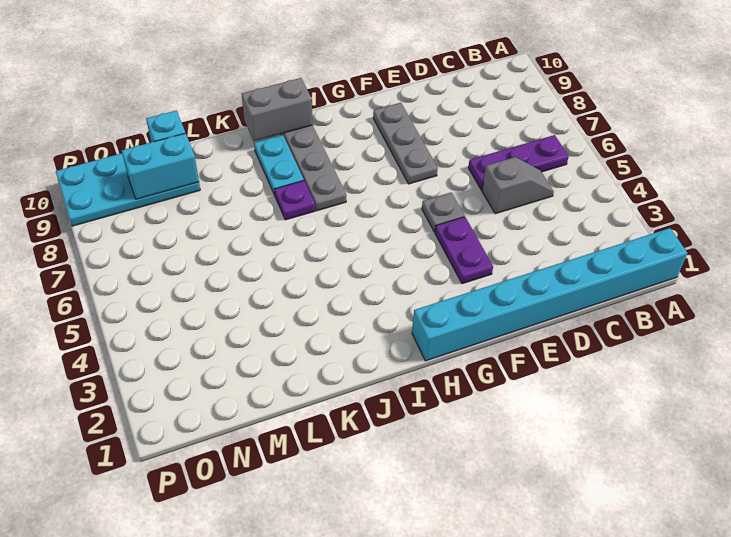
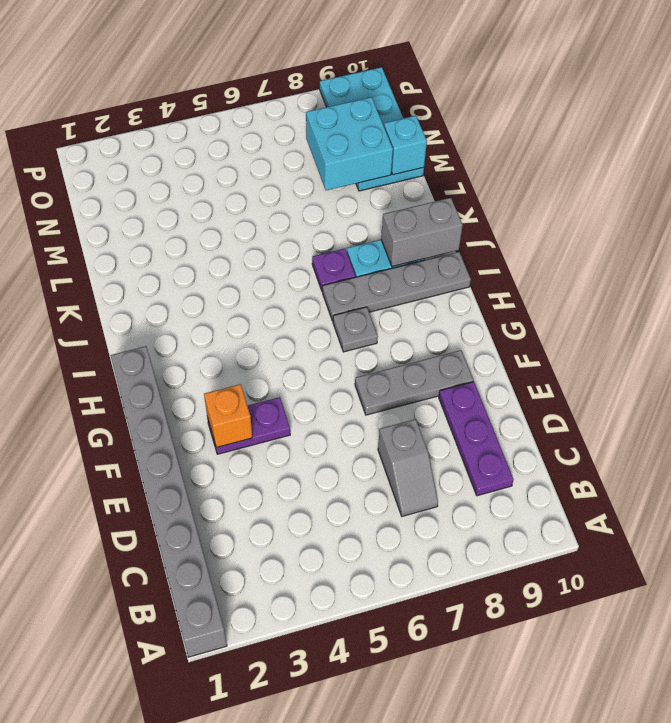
cyan brick A1:H1 level 1 -> grey brick A1:H1 level 1
purple plate B6:D6 level 1 -> purple plate C9:E9 level 1
grey slope C5:D5 level 1 top D -> grey slope C7:D7 level 1 top D
none -> orange brick F3 level 2
grey plate F5 level 1 -> grey plate H7 level 1
grey brick I10:J10 level 2 -> grey brick J9:J10 level 2
cyan brick M9:N9 level 2 -> cyan brick M8:N9 level 2

